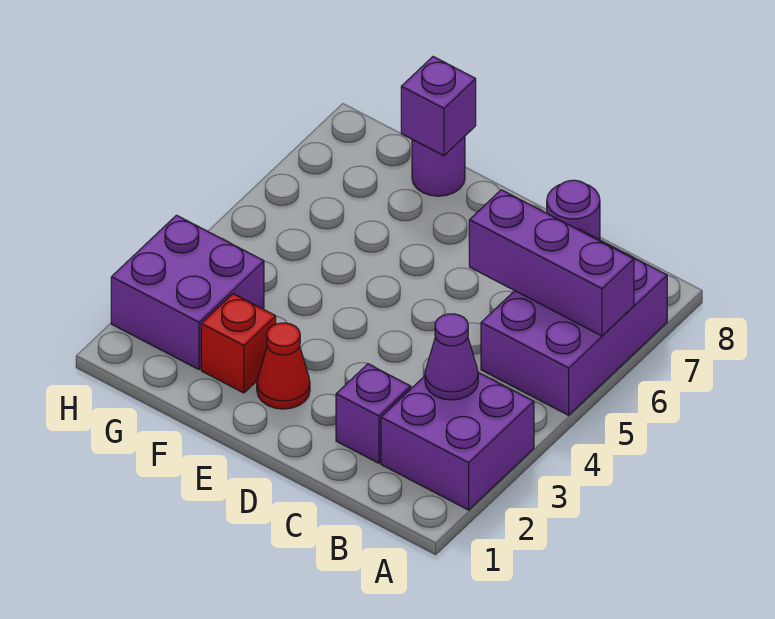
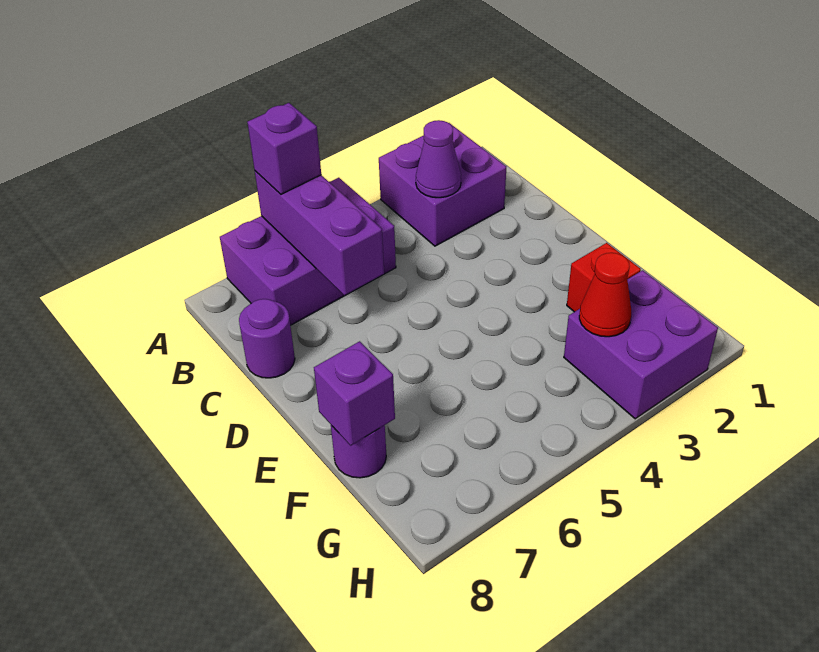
purple brick C2 level 1 -> purple brick A6 level 3
red cone E2 level 1 -> red cone G3 level 2

